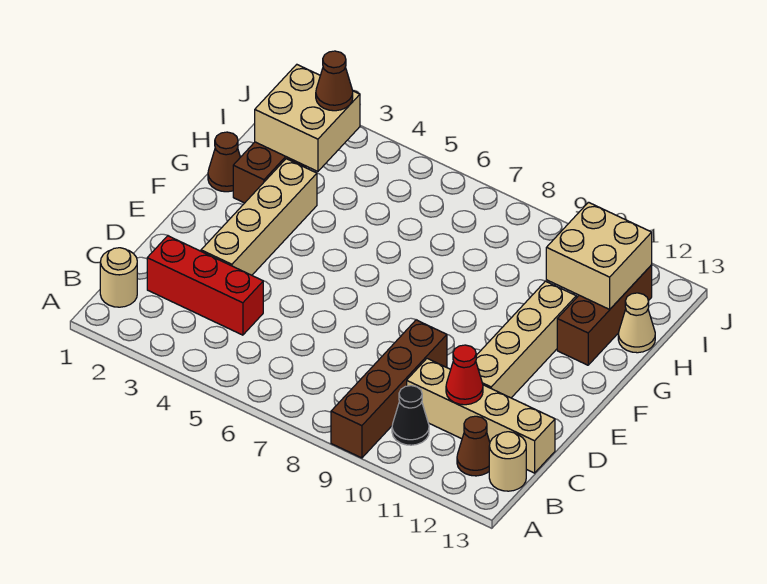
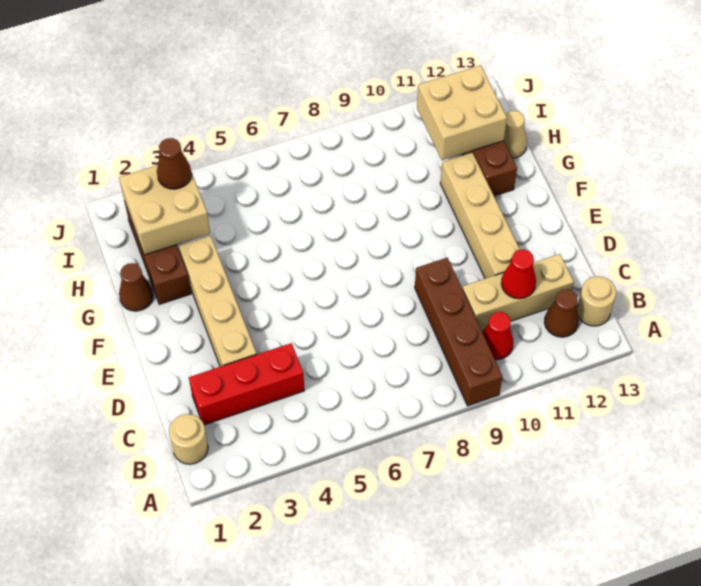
black cone B10 level 1 -> red cone B10 level 1
tan brick C10:C13 level 1 -> tan brick C10:C12 level 1

